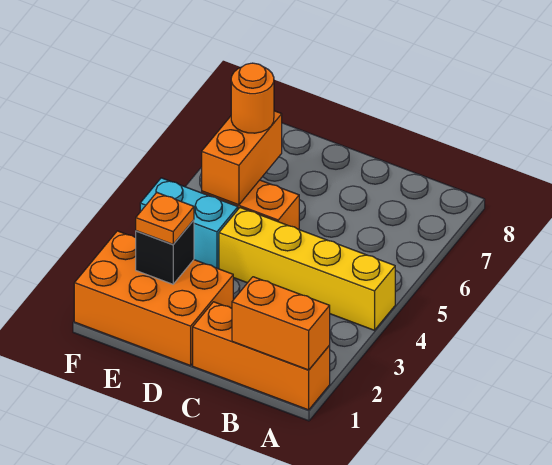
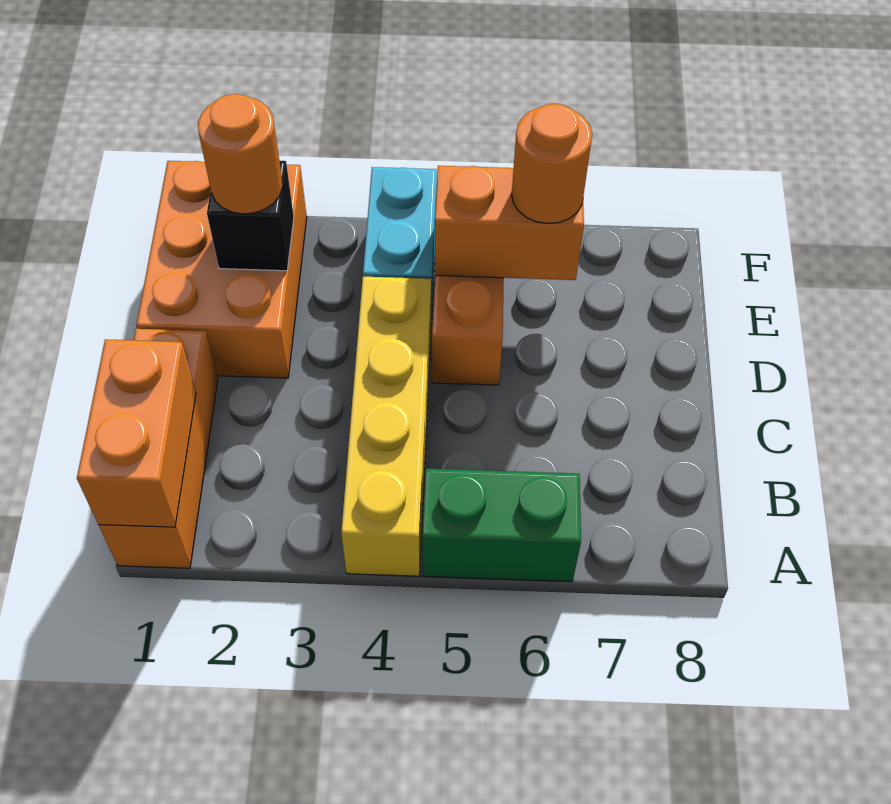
none -> green brick A5:A6 level 1
orange plate E2 level 3 -> orange round brick E2 level 3

